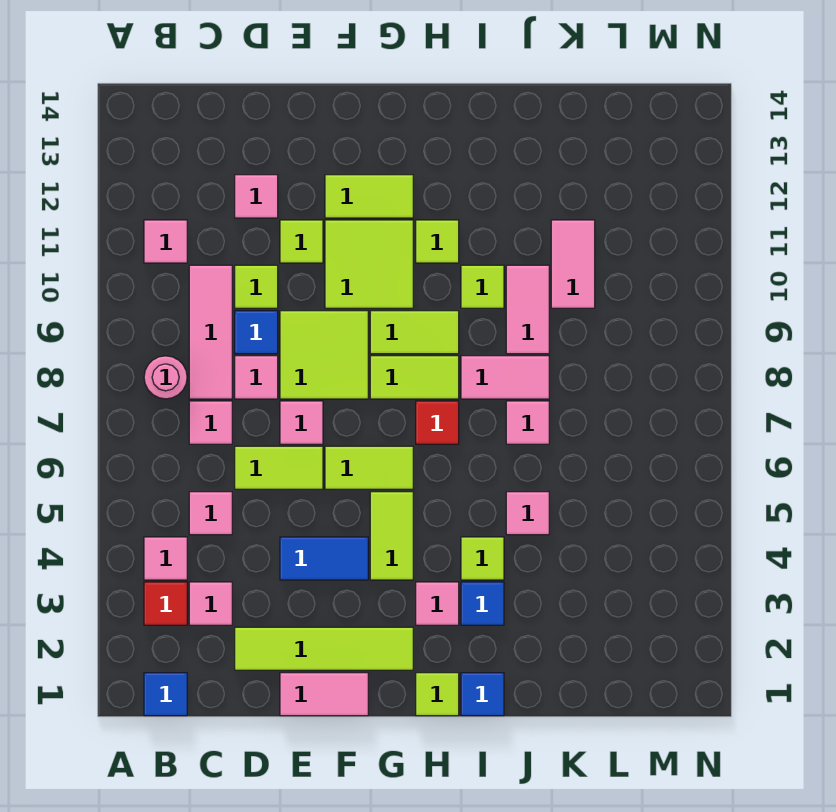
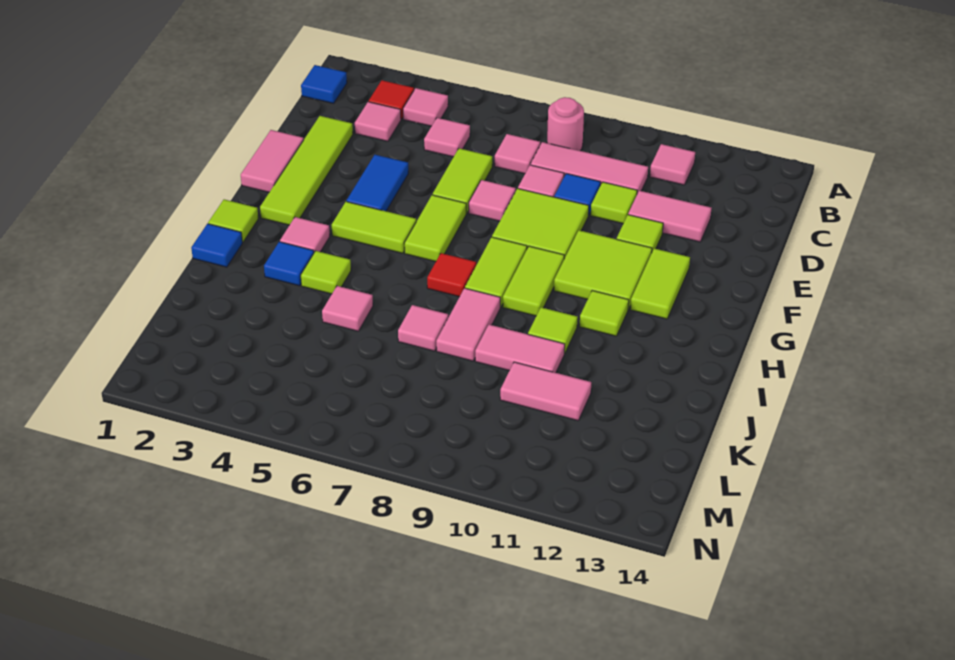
pink tile D12 level 1 -> pink tile D11:D12 level 1

